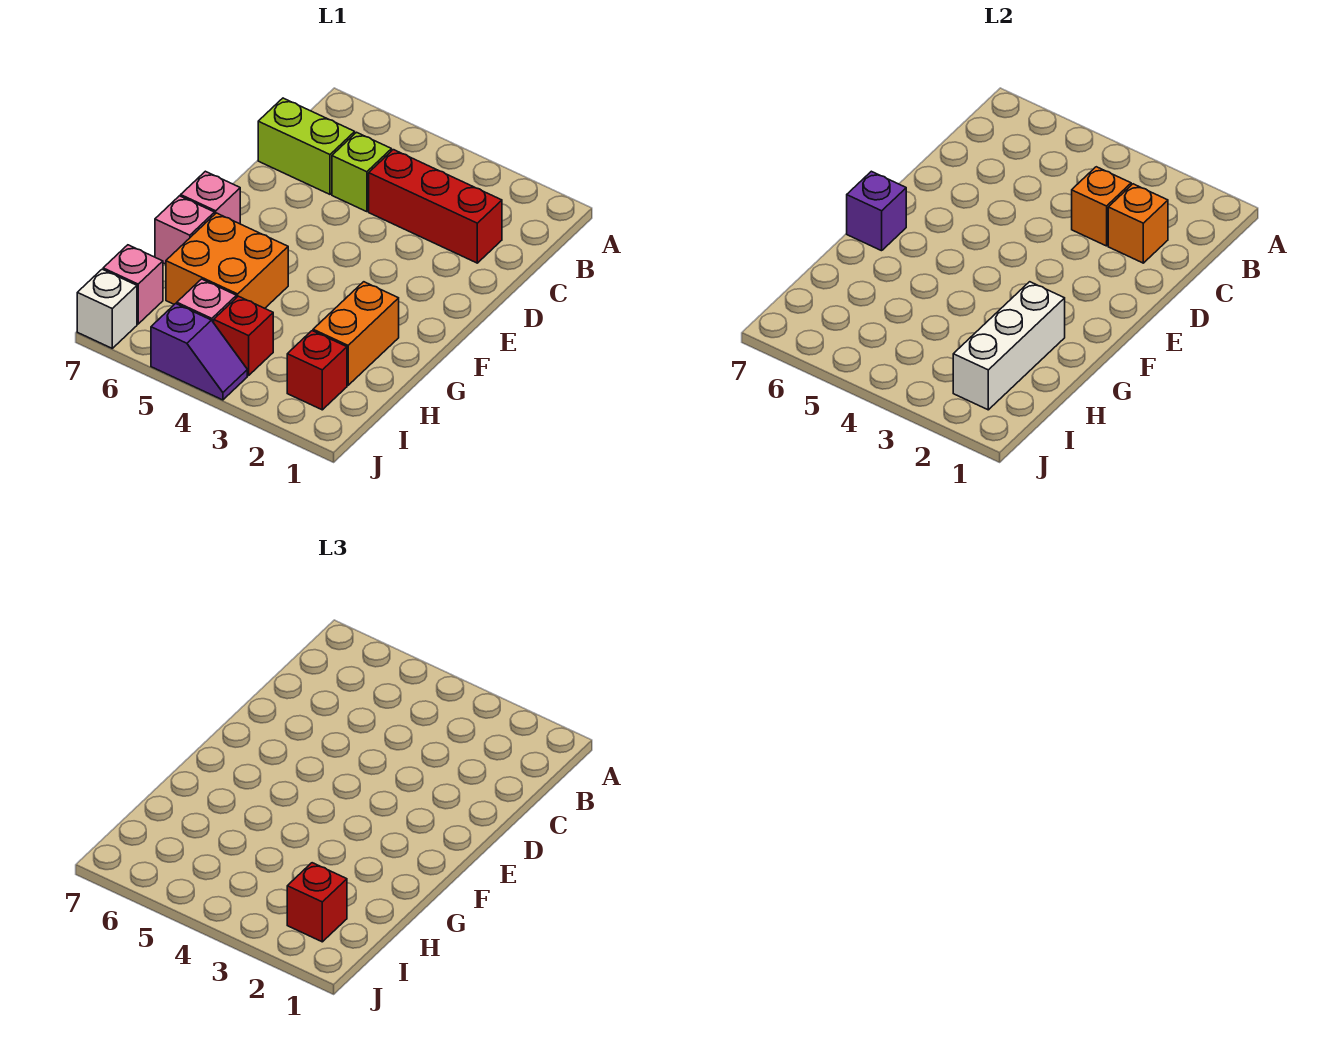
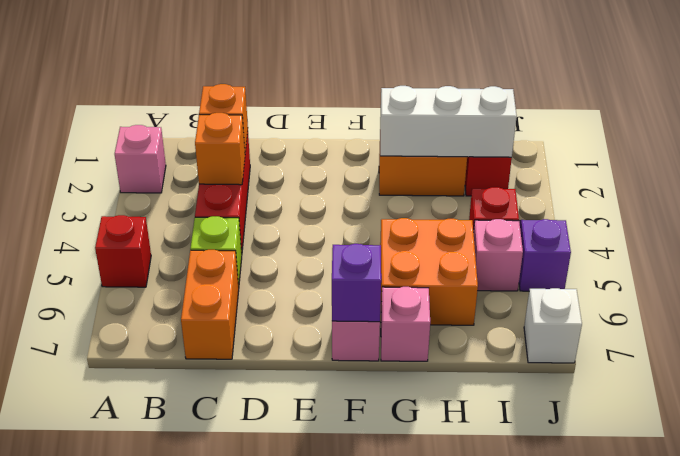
lime brick C6:C7 level 1 -> orange brick C6:C7 level 1
red brick I2 level 3 -> red brick A5 level 1
pink brick I7 level 1 -> pink brick A2 level 1

